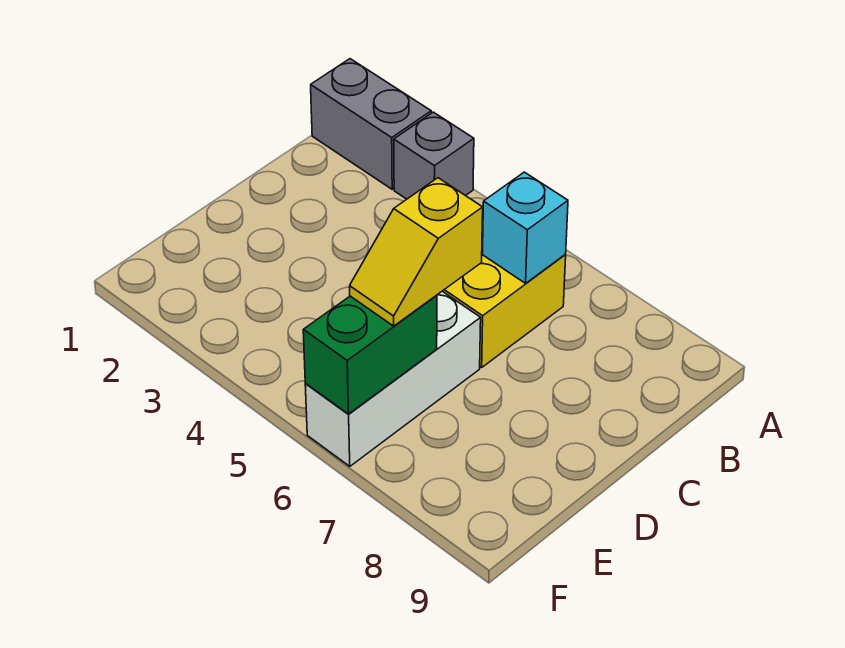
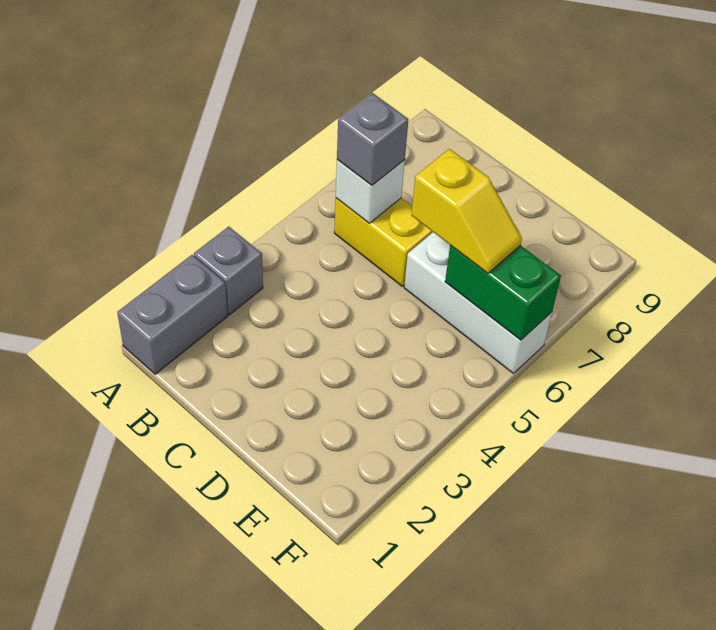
cyan brick B6 level 2 -> white brick B6 level 2
none -> grey brick B6 level 3

